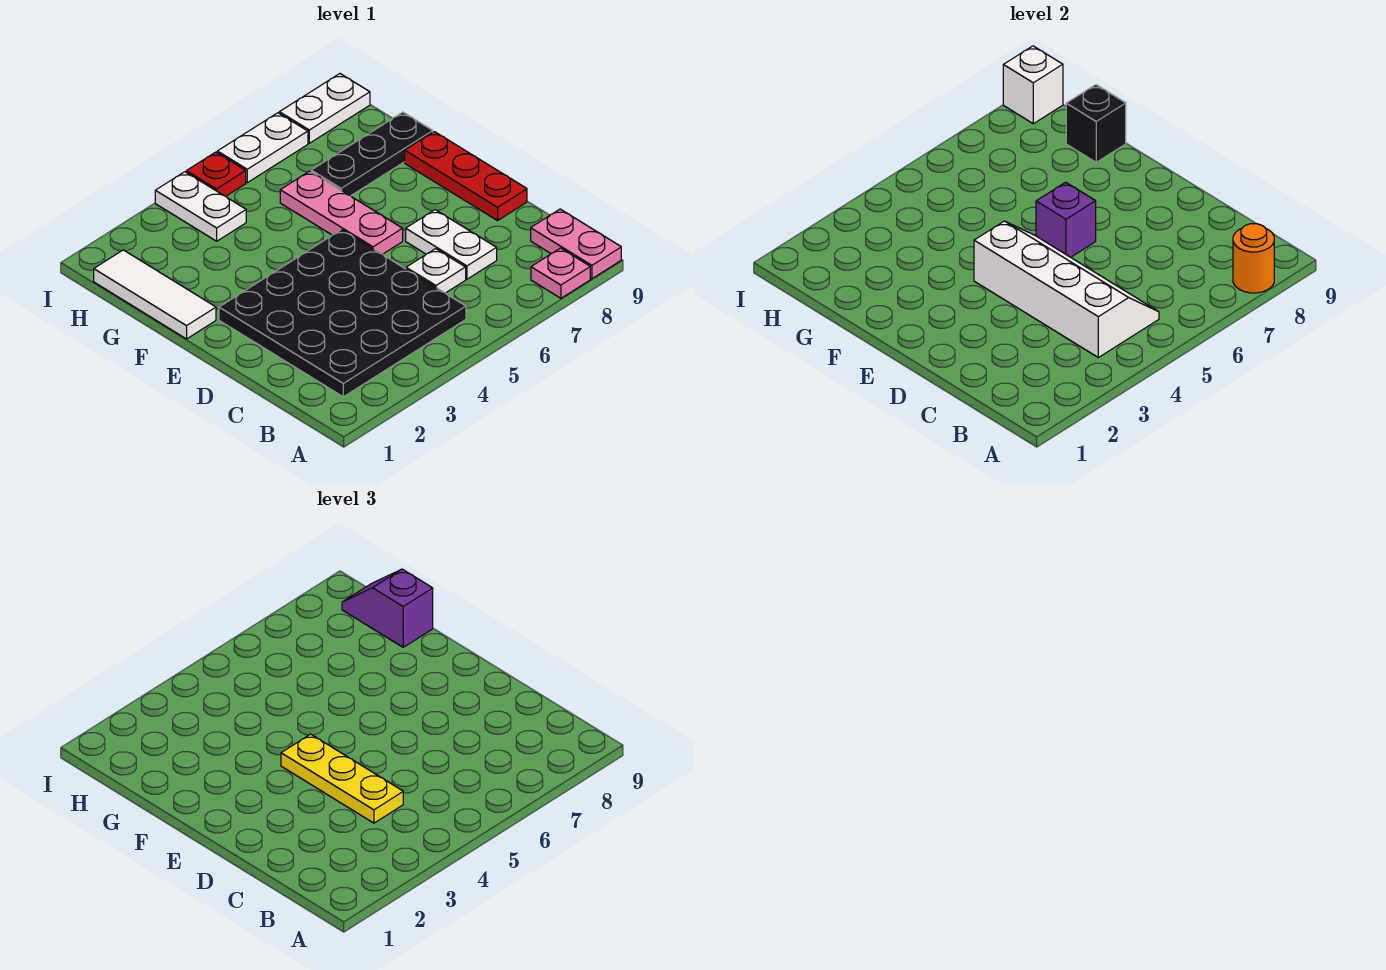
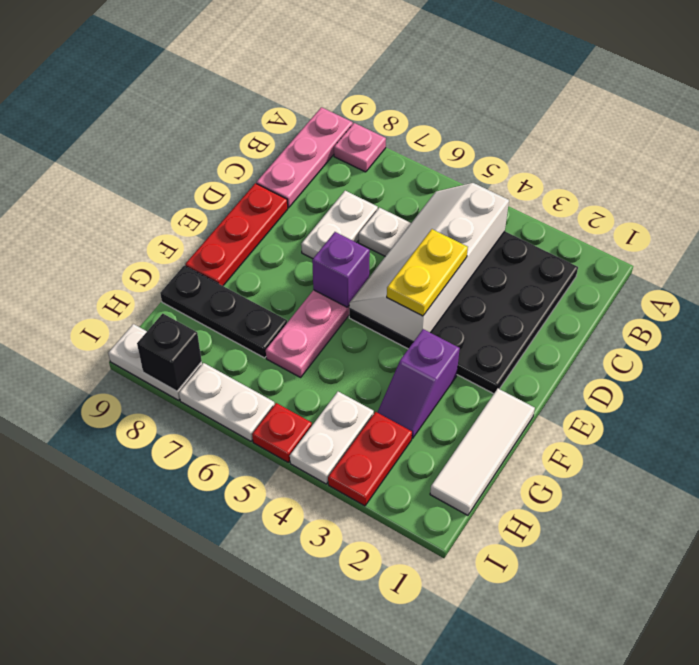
orange round brick A8 level 2 -> none
pink plate A9:B9 level 1 -> pink plate A9:C9 level 1
yellow plate C4:E4 level 3 -> yellow plate D4:E4 level 3
black brick G9 level 2 -> black brick I8 level 2
purple slope G9:H9 level 3 top G -> purple slope F3:G3 level 1 top F
none -> red plate H3:I3 level 1
white brick I9 level 2 -> none

